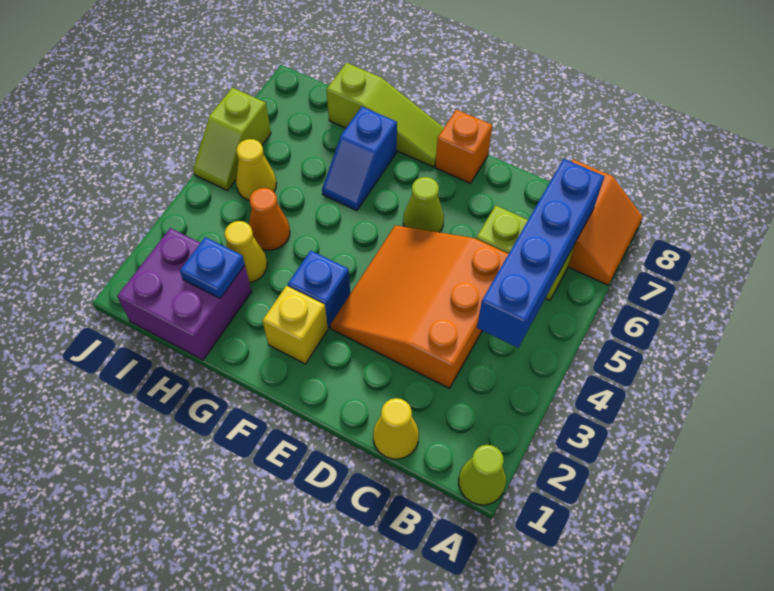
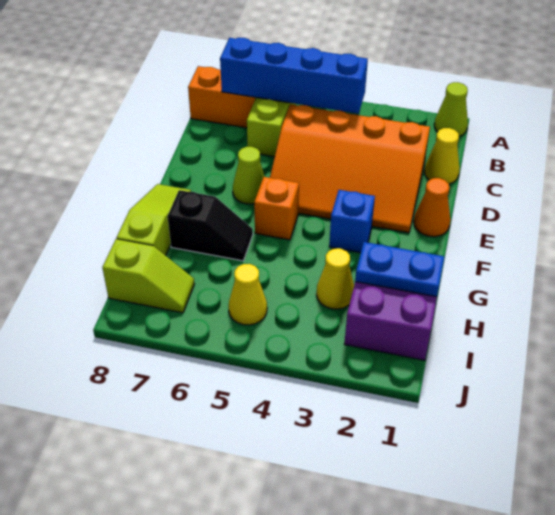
orange slope C3:E5 level 1 top C -> orange slope C2:E5 level 1 top C
orange brick E8 level 1 -> orange brick F5 level 1
yellow brick F2 level 1 -> none
blue slope G6:G7 level 1 top 7 -> black slope G6:G7 level 1 top 7
blue plate H2 level 2 -> blue plate H1:H2 level 2
orange cone H4 level 1 -> orange cone E1 level 1
lime slope J5:J6 level 1 top 6 -> lime slope I7:I8 level 1 top 8

